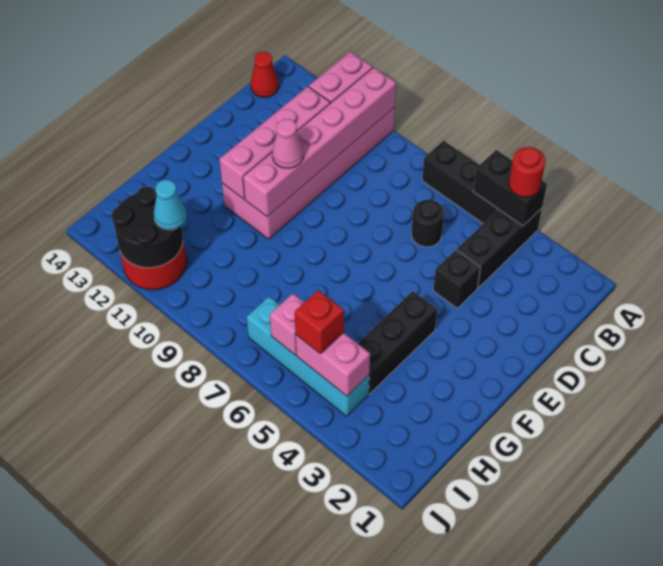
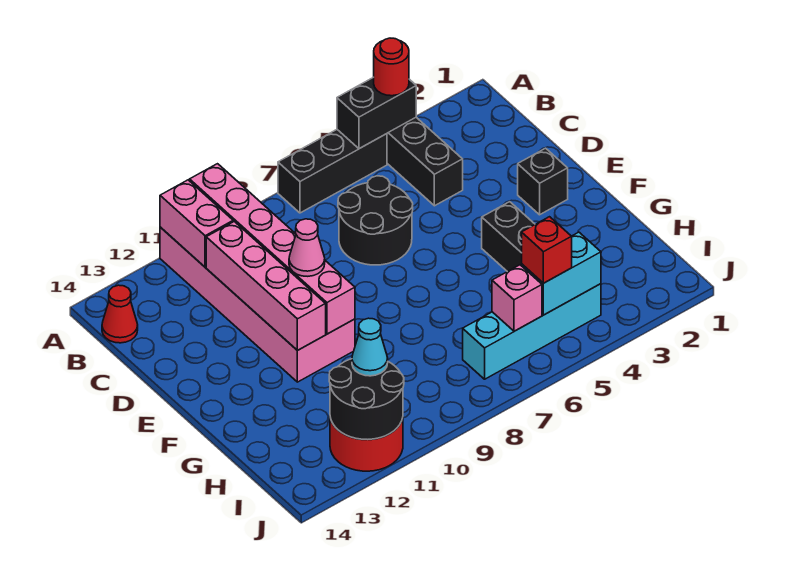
black round brick C6 level 1 -> black round brick C6:D7 level 1
black brick D4 level 1 -> black brick E2 level 1
pink brick I4:I5 level 2 -> cyan brick I4:I5 level 2

